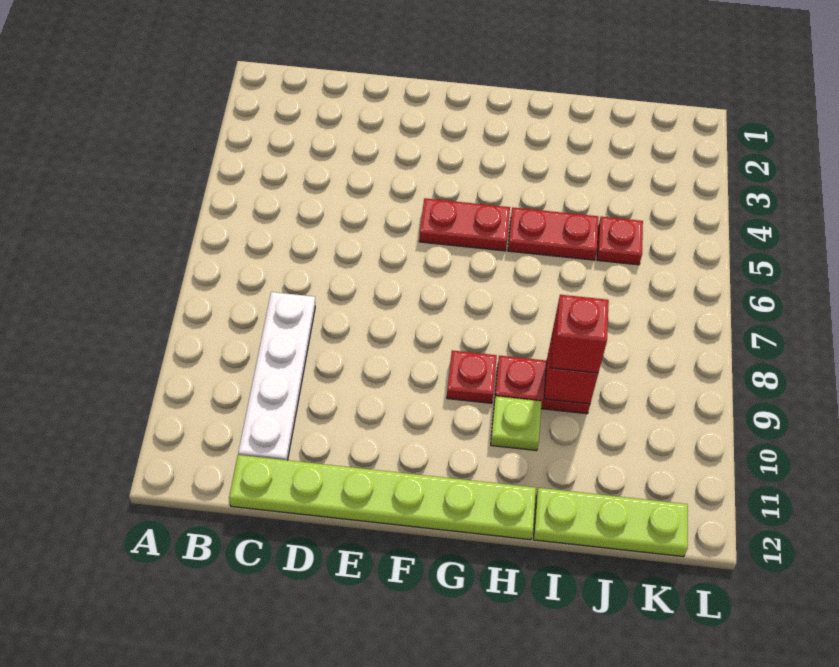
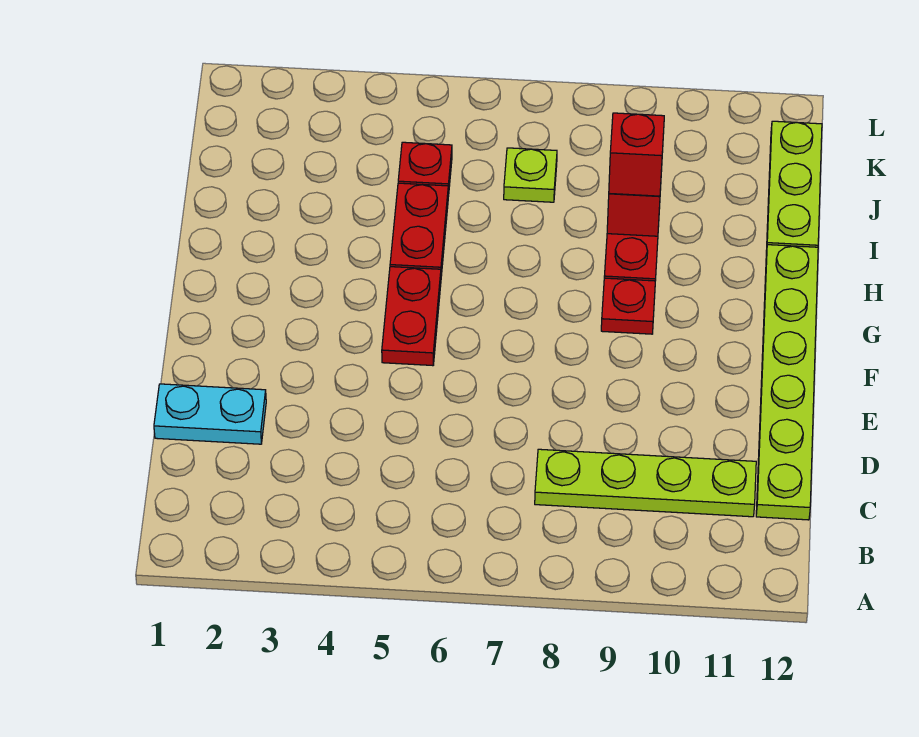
white plate C8:C11 level 1 -> lime plate C8:C11 level 1
none -> cyan plate D1:D2 level 1
lime plate H10 level 1 -> lime plate J7 level 1

